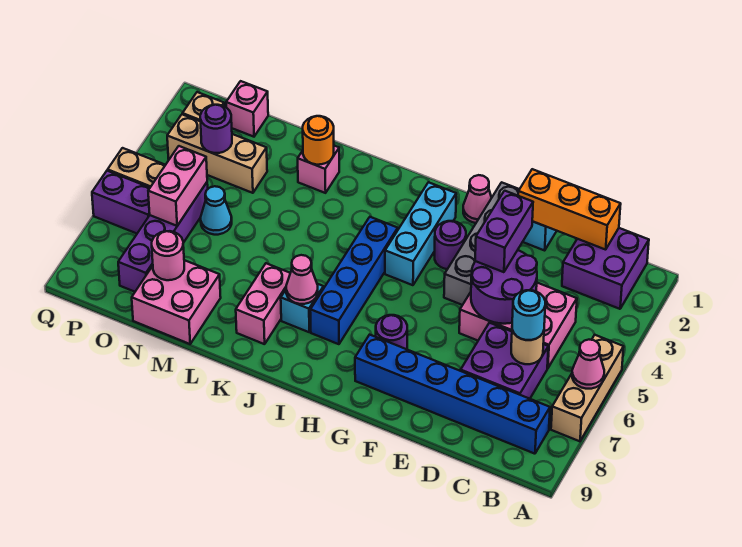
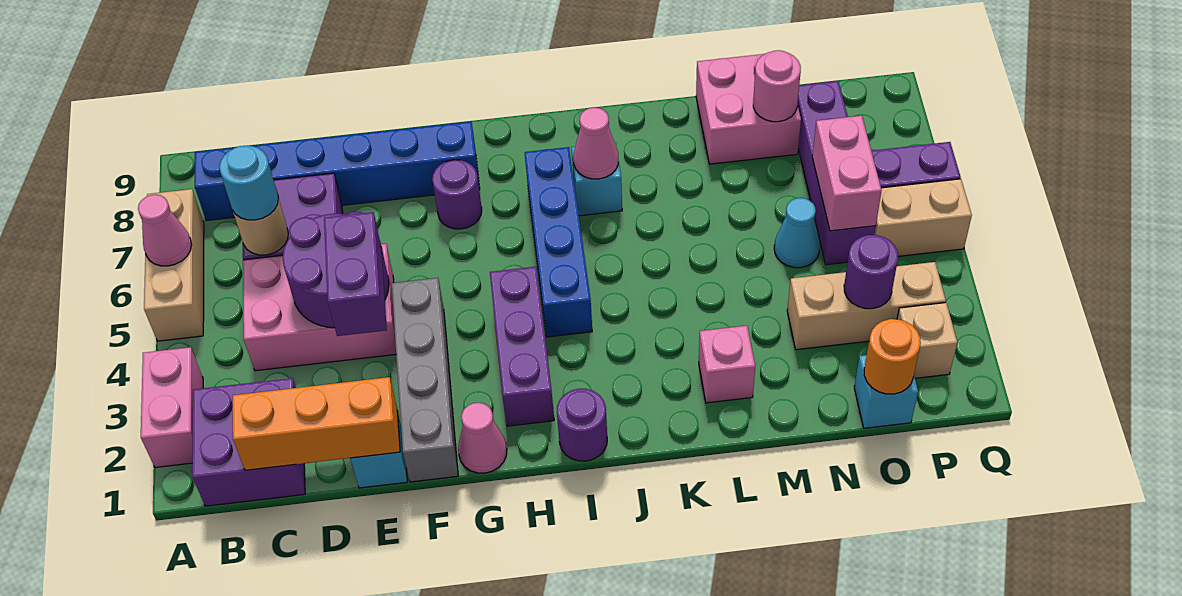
purple round brick G3 level 1 -> purple round brick I1 level 1
cyan brick H2:H4 level 1 -> purple brick H2:H4 level 1
pink brick K7:K8 level 1 -> pink brick A2:A3 level 1
orange round brick L2 level 2 -> orange round brick O1 level 2
pink brick O1 level 1 -> cyan brick O1 level 1

